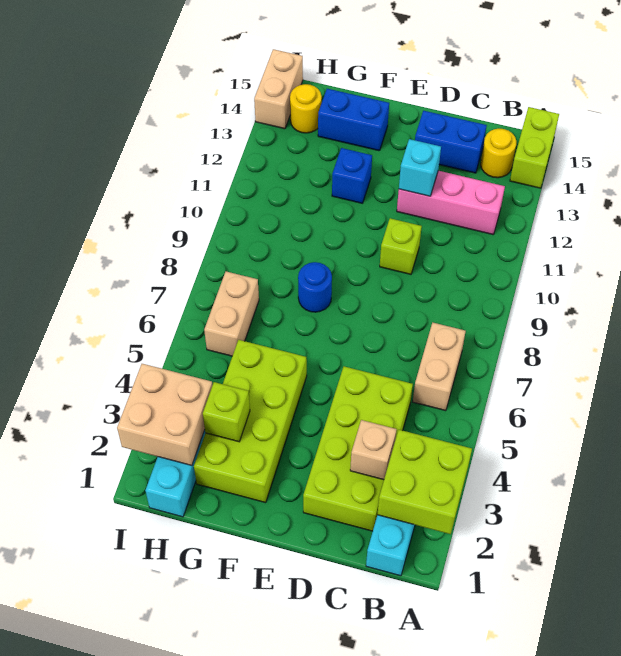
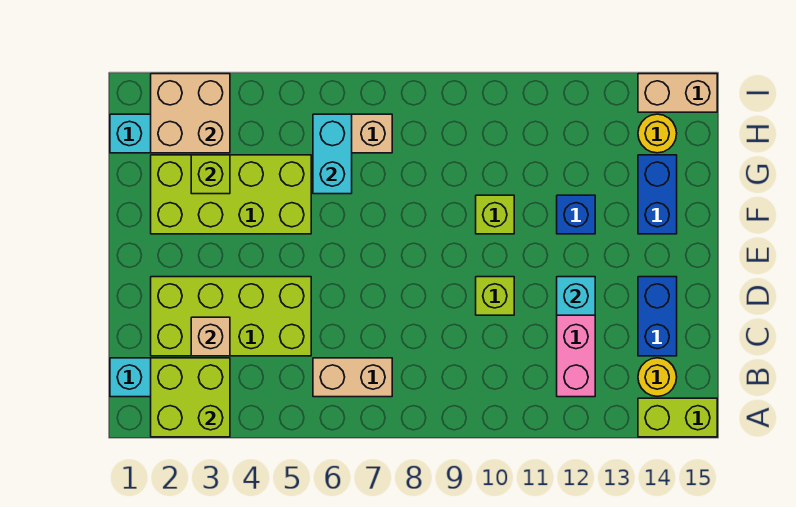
blue round brick F8 level 1 -> none
none -> lime brick F10 level 1
none -> cyan brick G6:H6 level 2

